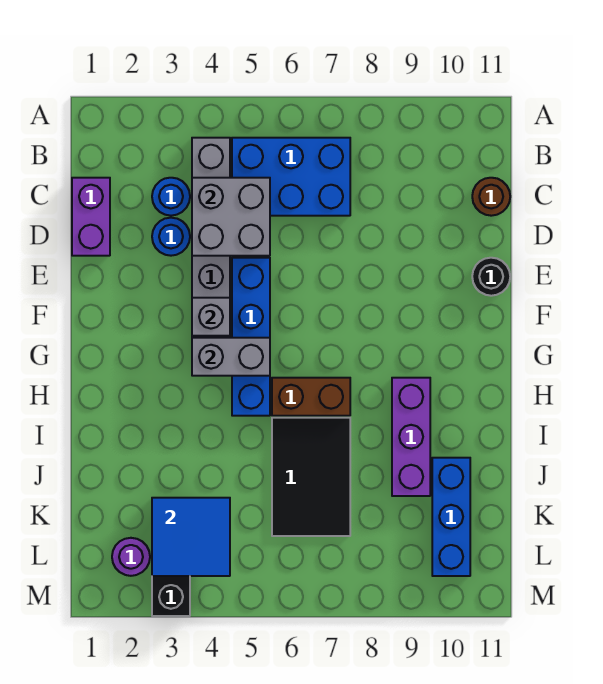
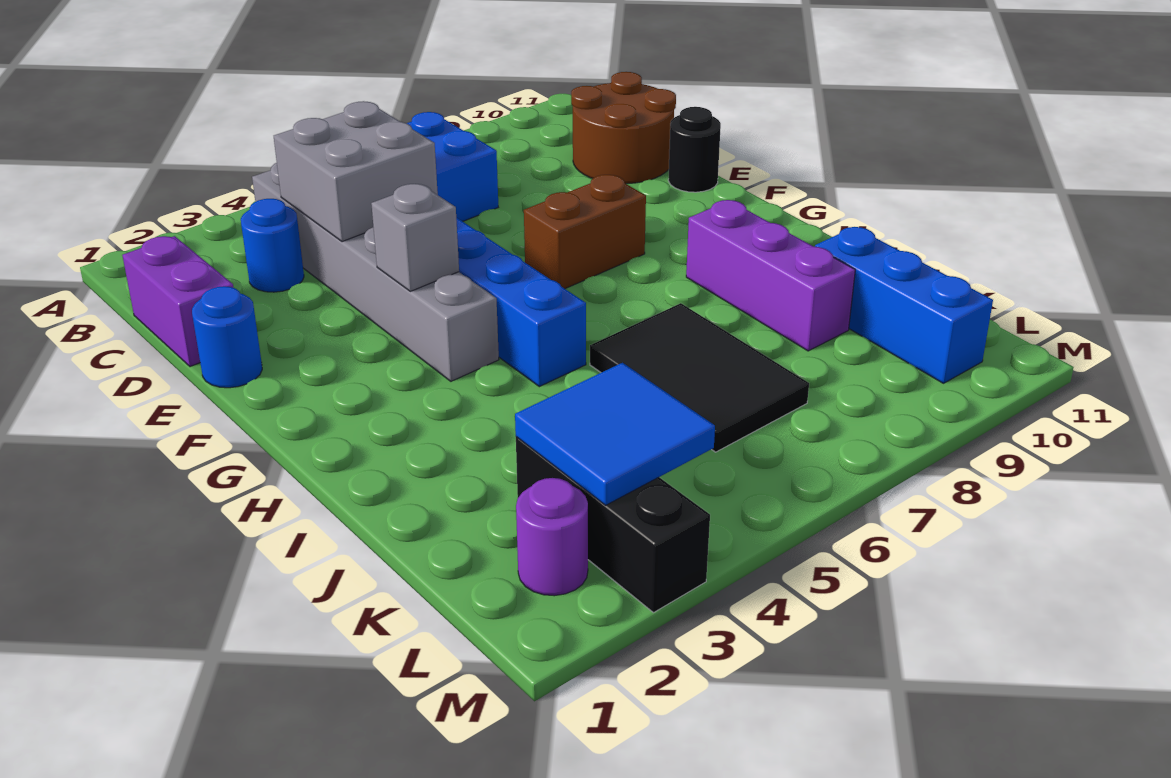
brown round brick C11 level 1 -> brown round brick C10:D11 level 1
blue round brick D3 level 1 -> blue round brick E1 level 1
grey brick G4:G5 level 2 -> none
brown brick H6:H7 level 1 -> brown brick F7:F8 level 1

